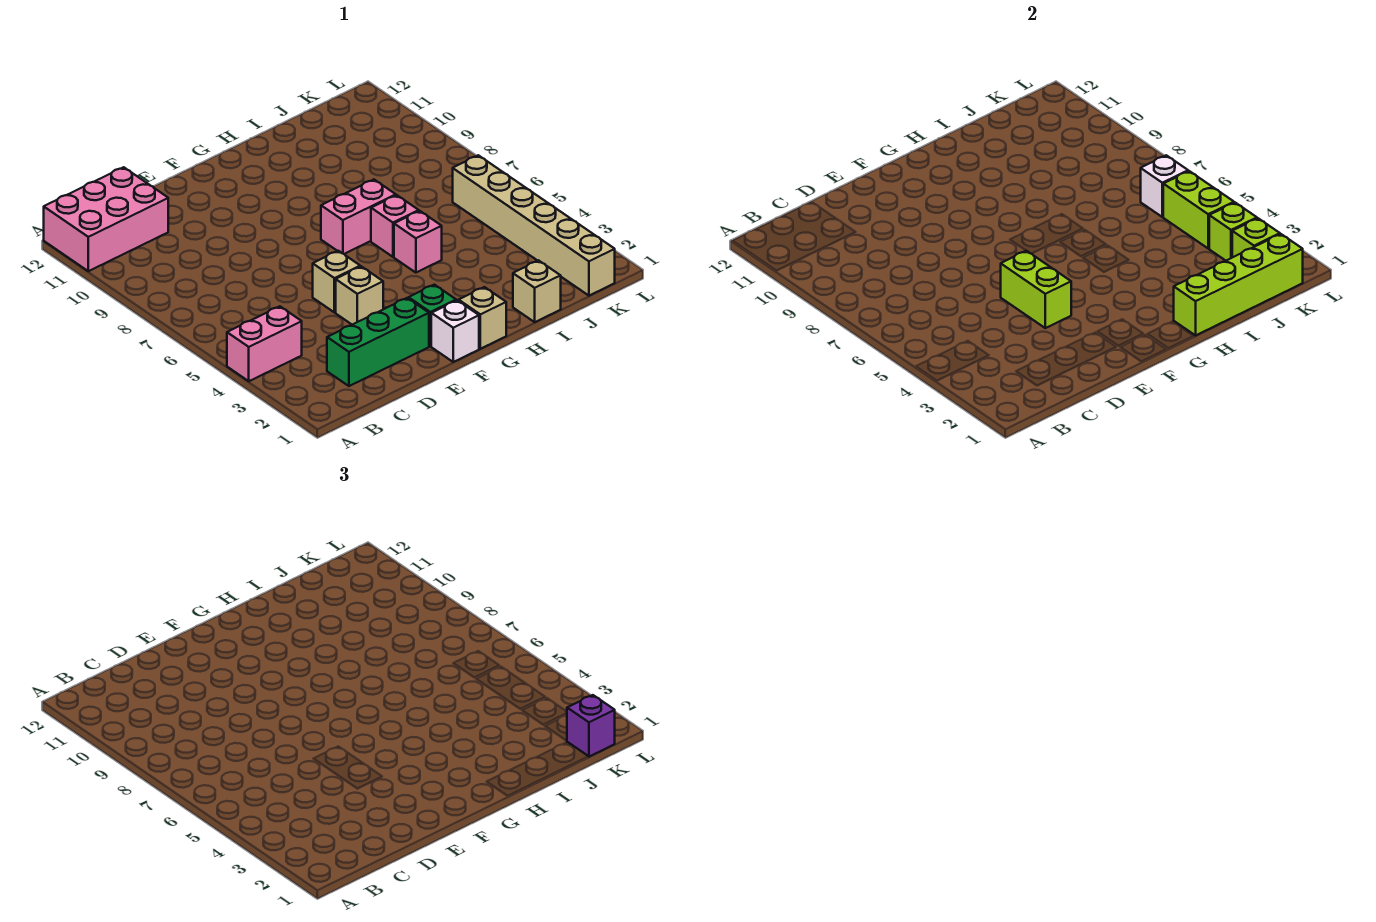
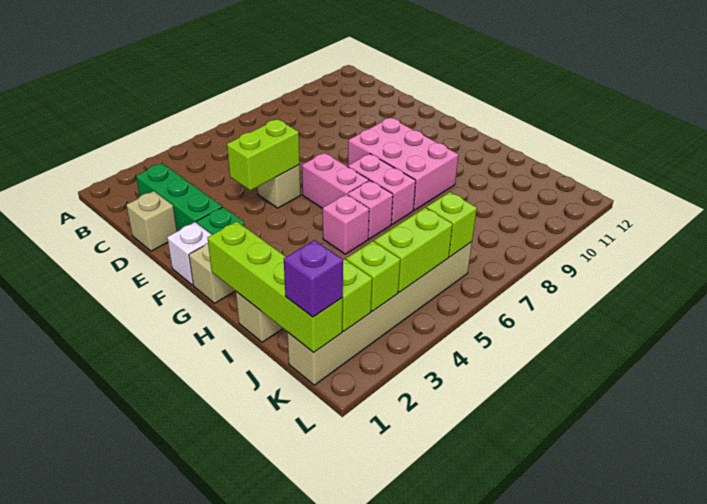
pink brick A4:B4 level 1 -> pink brick F6:G6 level 1
pink brick A11:C12 level 1 -> pink brick F8:H9 level 1
tan brick E4 level 1 -> tan brick D1 level 1
white brick K6 level 2 -> lime brick K6 level 2

